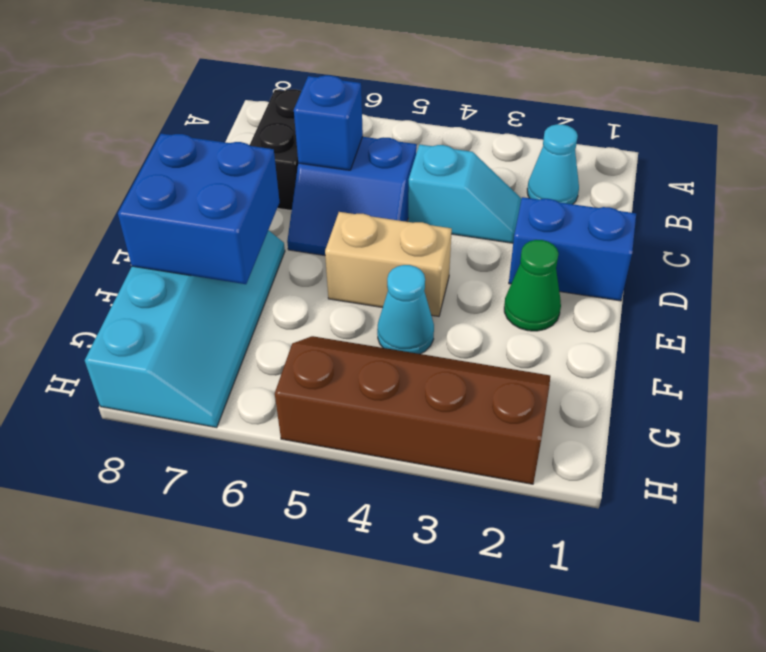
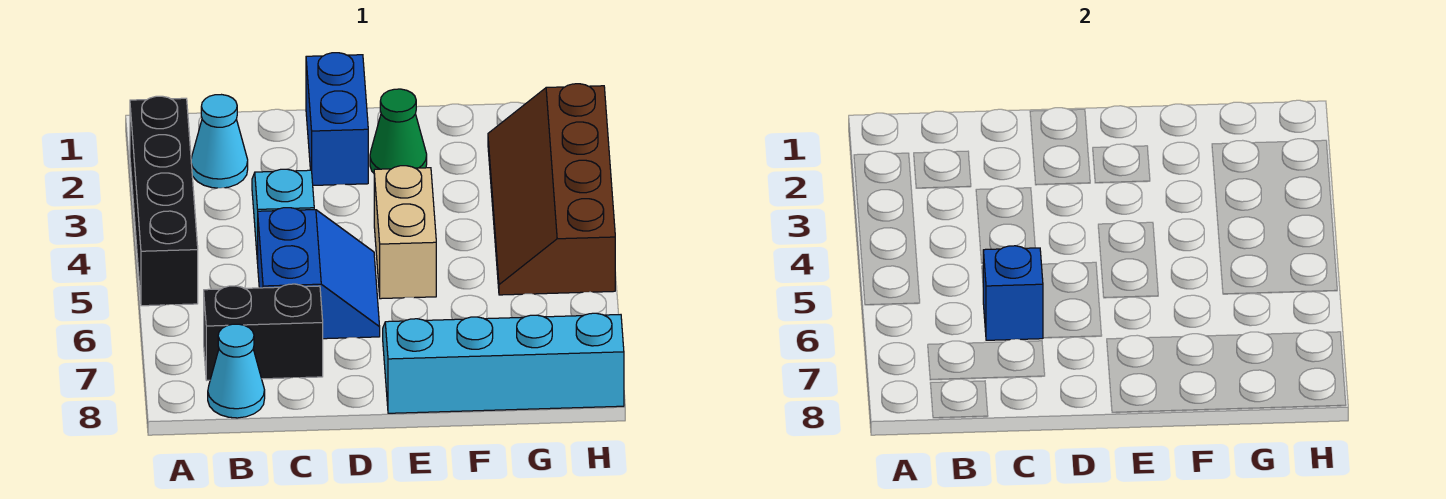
none -> black brick A2:A5 level 1
blue brick E7:F8 level 2 -> none
cyan cone F4 level 1 -> cyan cone B8 level 1

